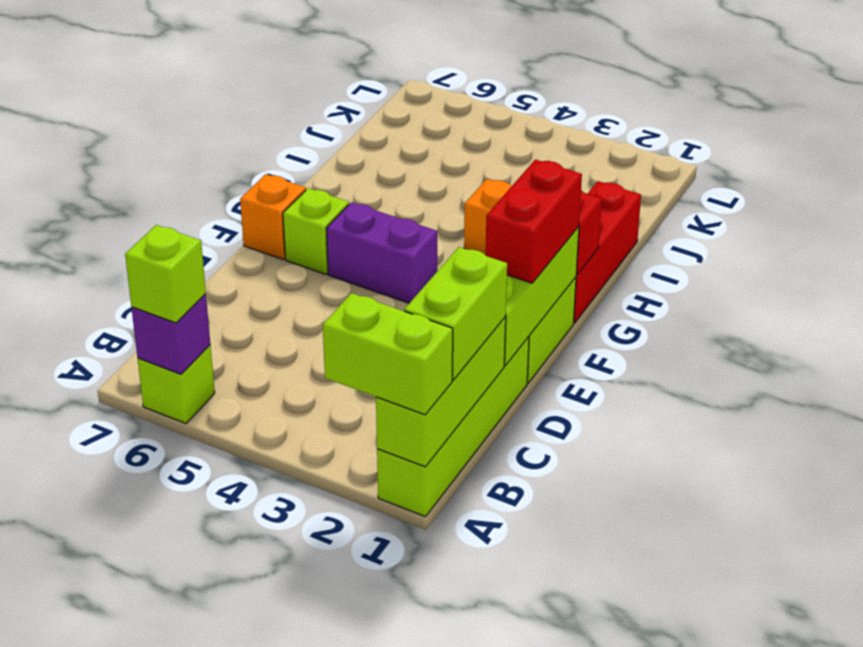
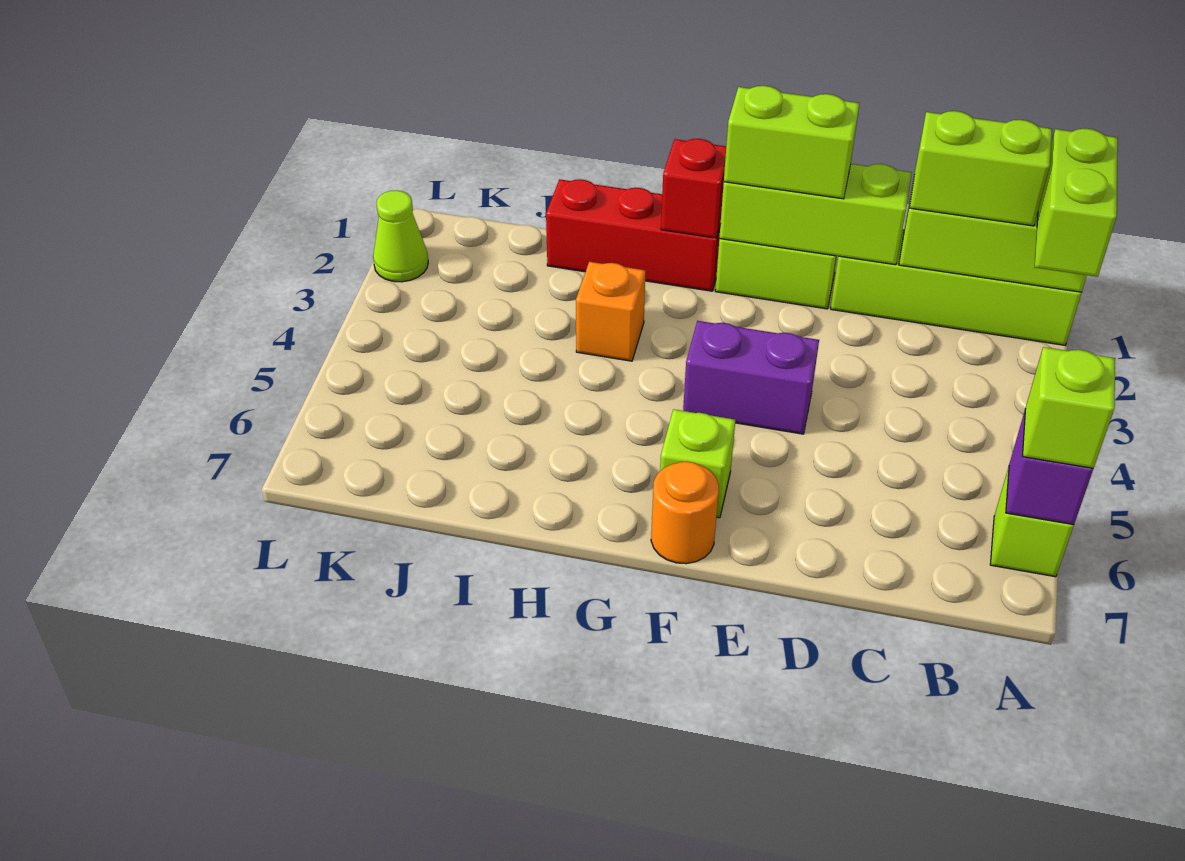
red brick E1:F1 level 3 -> lime brick E1:F1 level 3
purple brick F4:F5 level 1 -> purple brick E4:F4 level 1
orange brick F7 level 1 -> orange round brick F7 level 1
none -> lime cone L2 level 1

